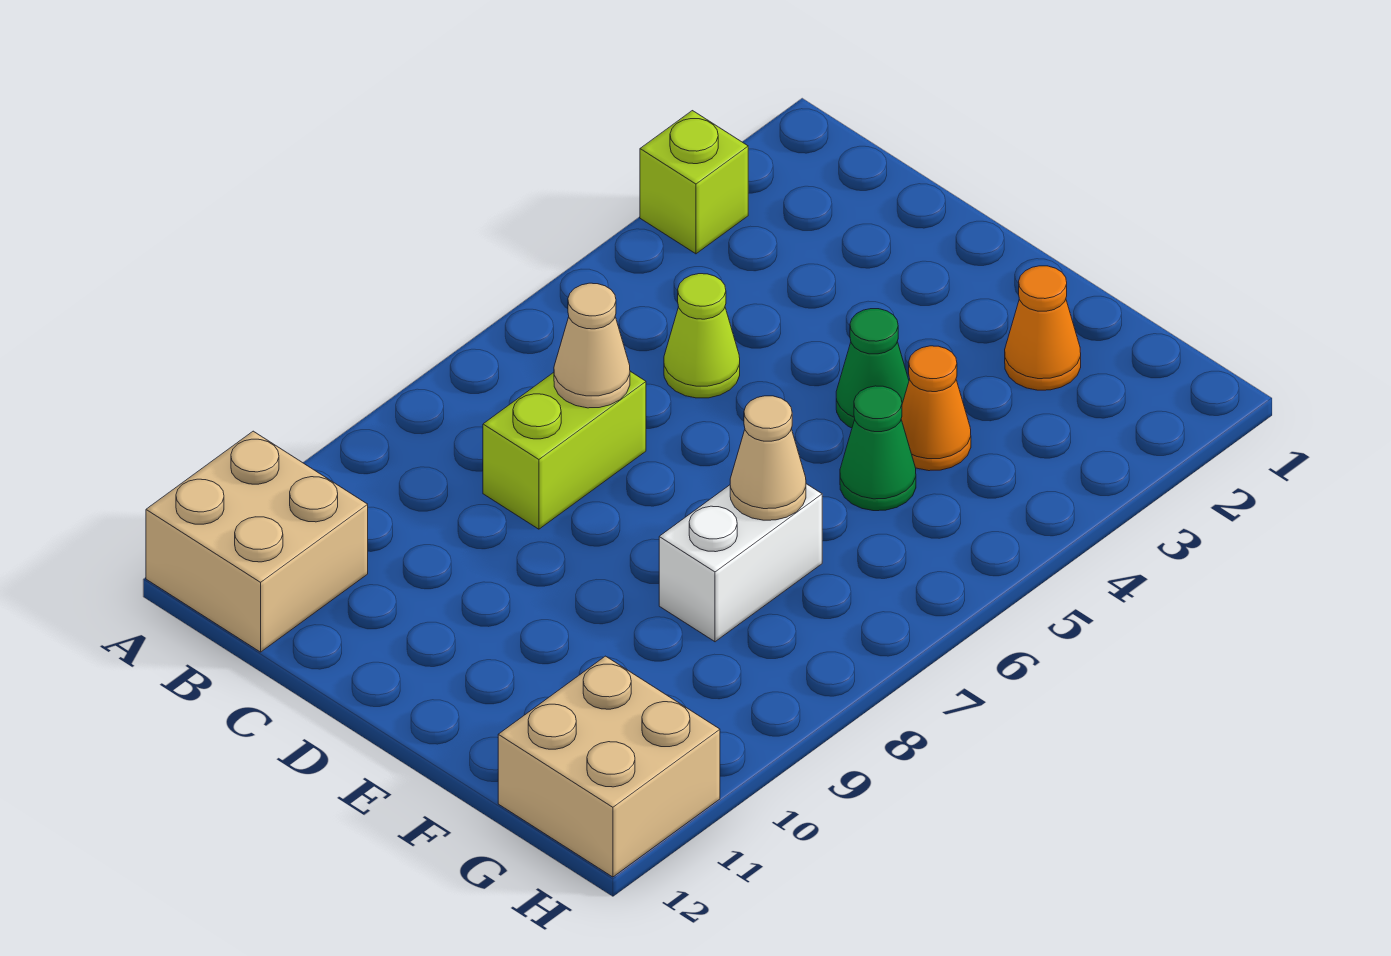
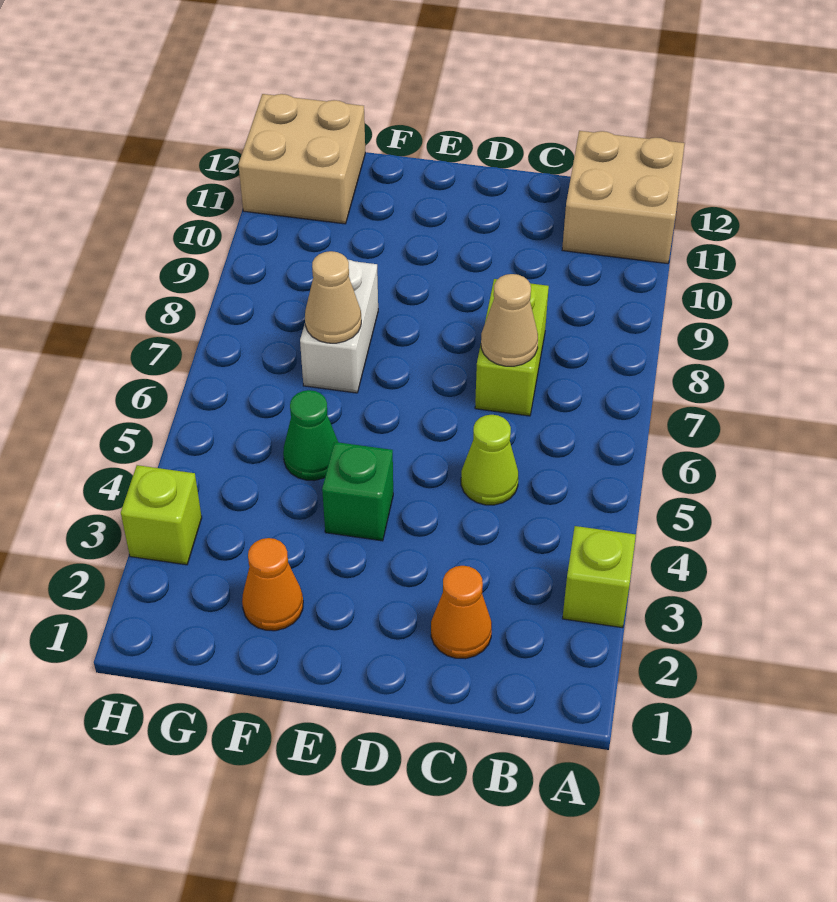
green cone E4 level 1 -> green brick E4 level 1
orange cone F4 level 1 -> orange cone C2 level 1
none -> lime brick H3 level 1

